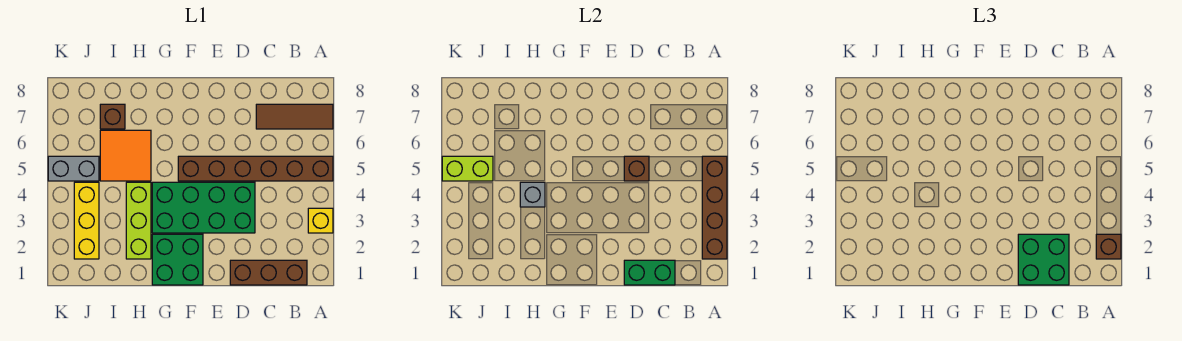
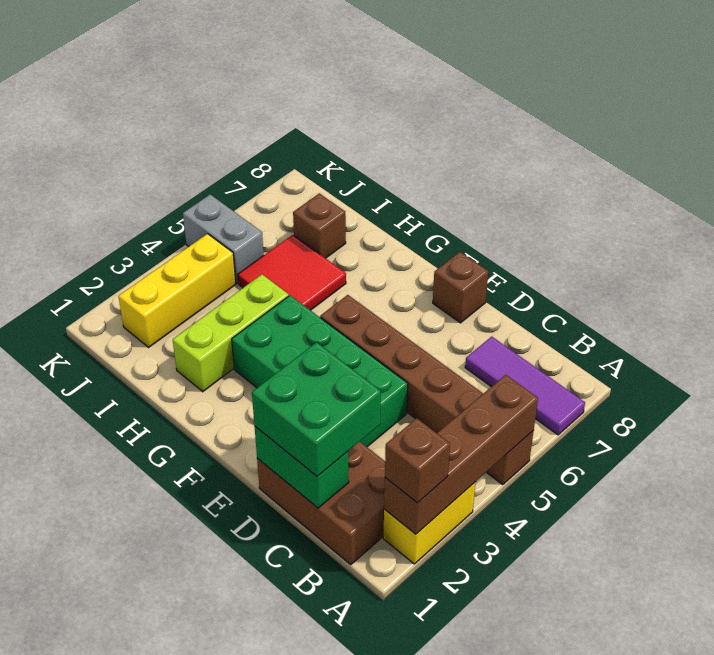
yellow brick A3 level 1 -> yellow brick A2:A3 level 1
brown tile A7:C7 level 1 -> purple tile A7:C7 level 1
brown brick B1:D1 level 1 -> brown brick B1:D2 level 1
brown brick D5 level 2 -> brown brick E8 level 1
green brick F1:G2 level 1 -> none
grey brick H4 level 2 -> none
orange tile H5:I6 level 1 -> red tile H5:I6 level 1
lime brick J5:K5 level 2 -> none

